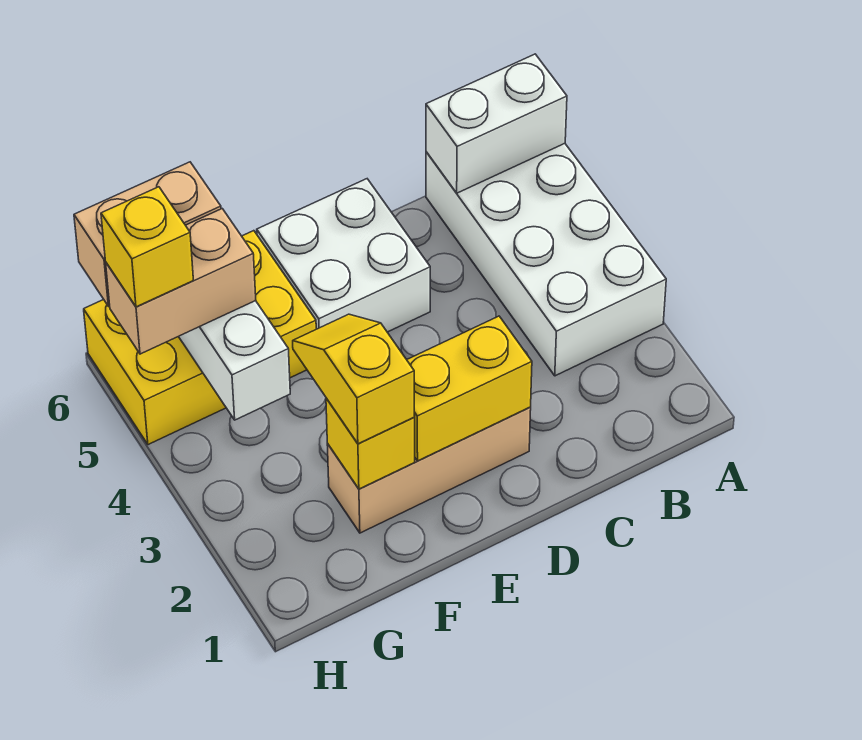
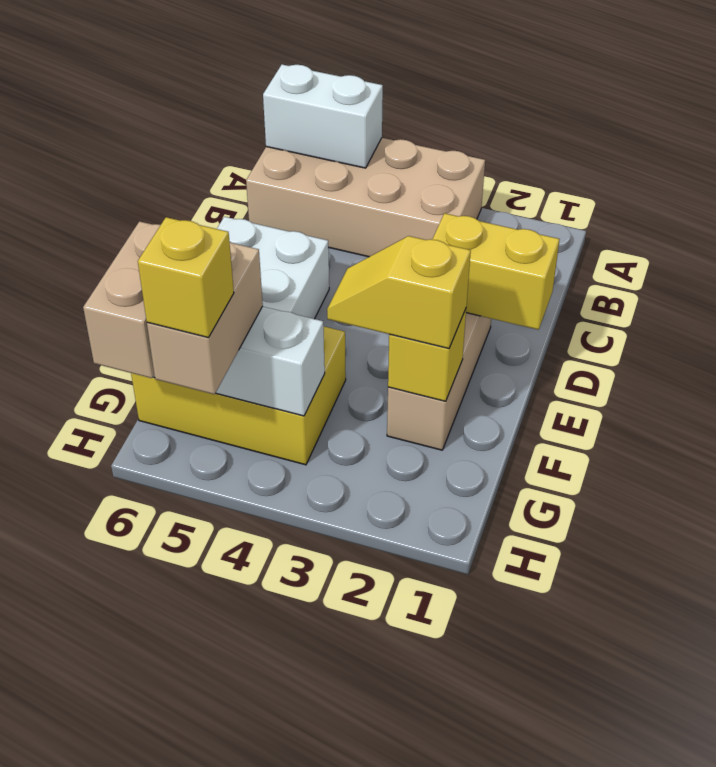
white brick A3:B6 level 1 -> tan brick A3:B6 level 1
white brick A6:B6 level 2 -> white brick A5:A6 level 2
yellow brick D2:E2 level 2 -> yellow brick D1:D2 level 2
yellow brick F5:H6 level 1 -> yellow brick F4:G6 level 1

